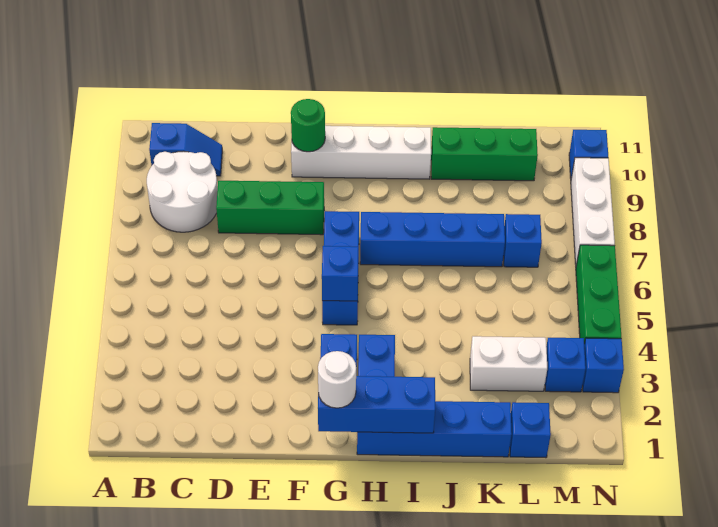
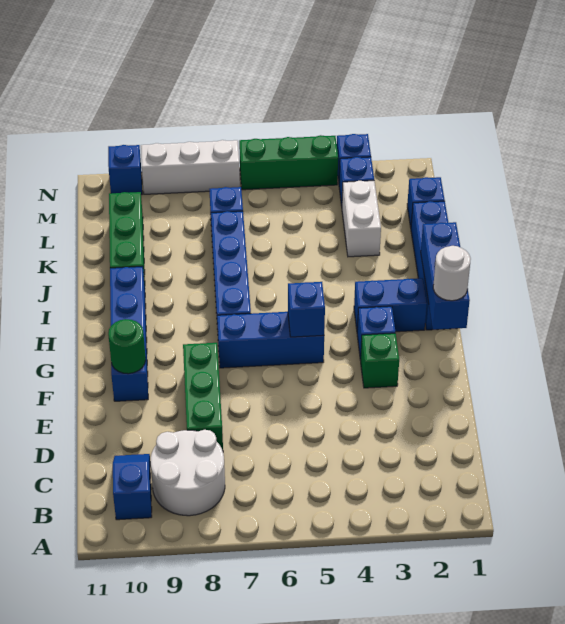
none -> green brick F3 level 1
white brick F10:I10 level 1 -> blue brick F10:I10 level 1

